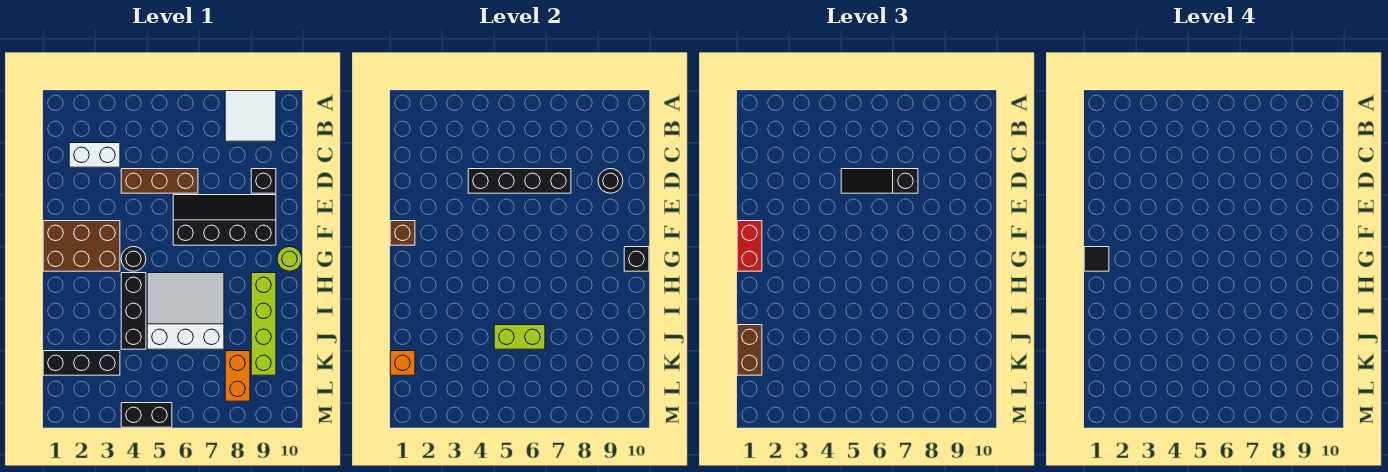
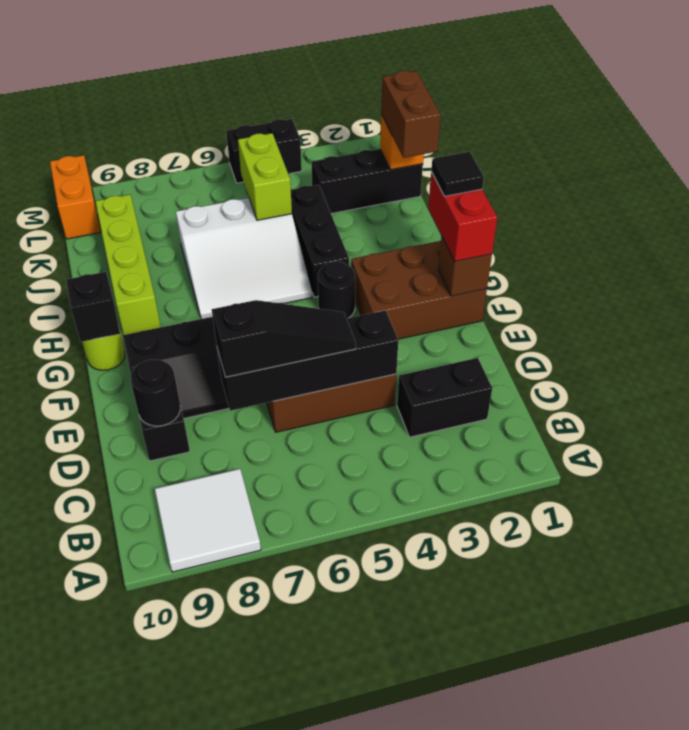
white brick C2:C3 level 1 -> black brick C2:C3 level 1
lime brick J5:J6 level 2 -> lime brick J5:K5 level 2
orange brick K8:L8 level 1 -> orange brick L10:M10 level 1

